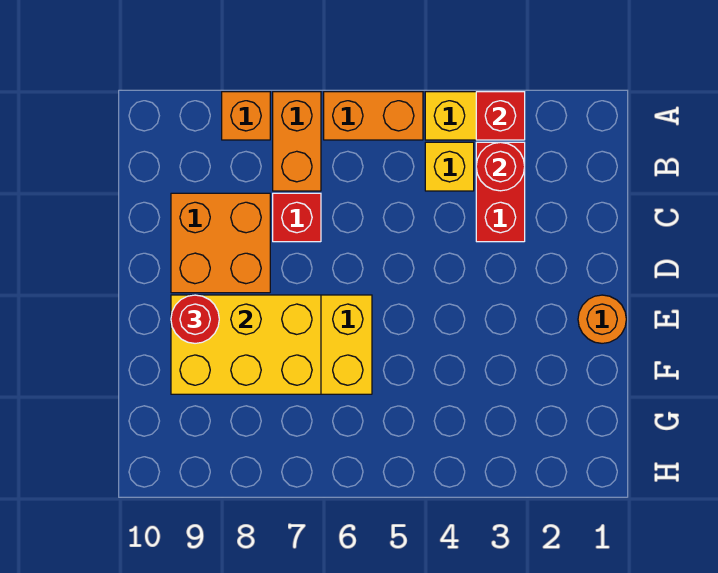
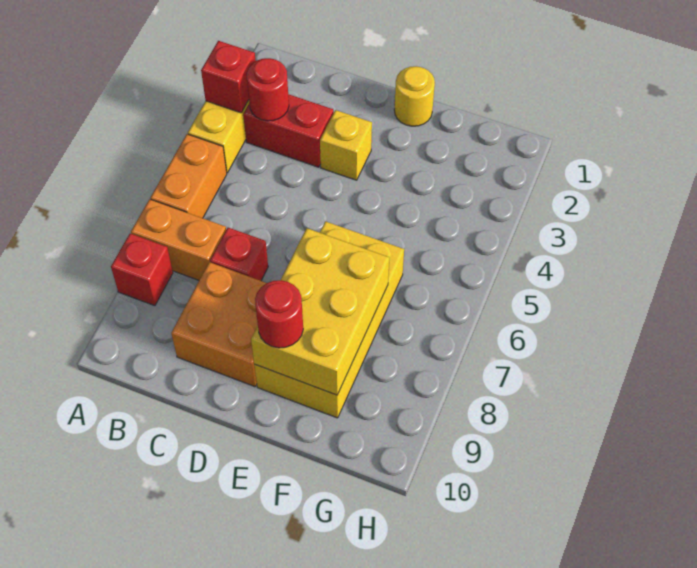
orange brick A8 level 1 -> red brick A8 level 1
yellow brick B4 level 1 -> yellow brick D3 level 1
orange round brick E1 level 1 -> yellow round brick E1 level 1

